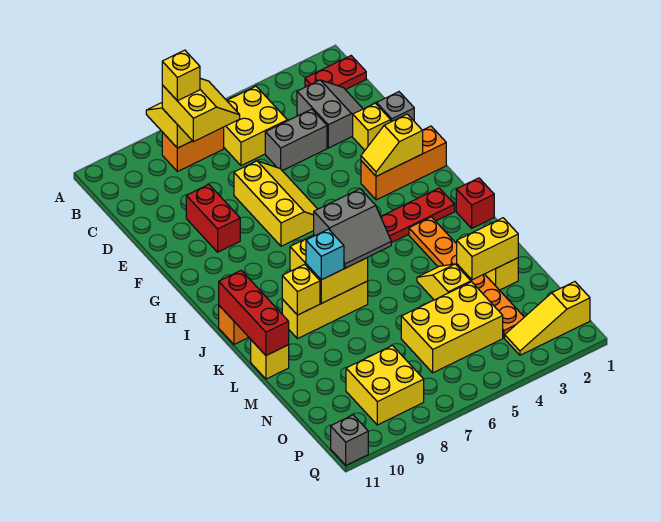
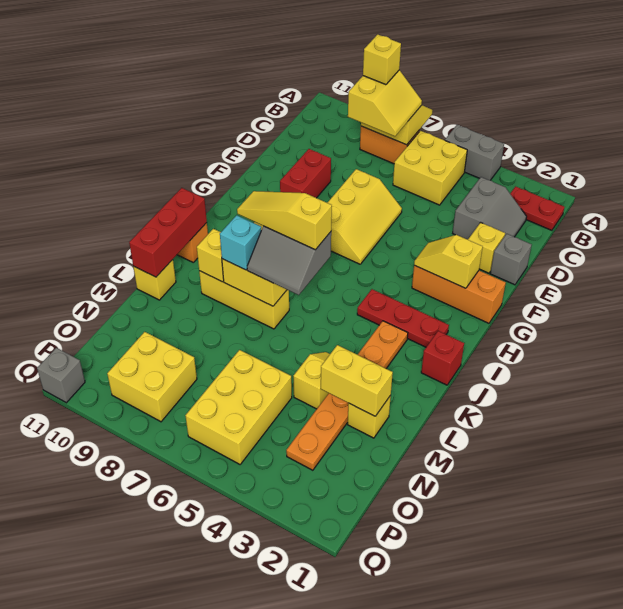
grey brick D4:D5 level 1 -> grey brick A4:A5 level 1
yellow brick N4:O6 level 1 -> yellow brick N5:P6 level 1
yellow slope P1:P3 level 1 top 1 -> yellow slope J6:J8 level 4 top 6

